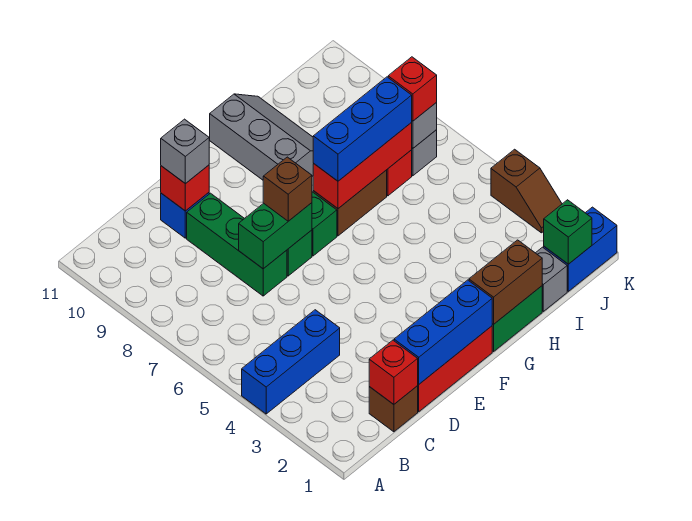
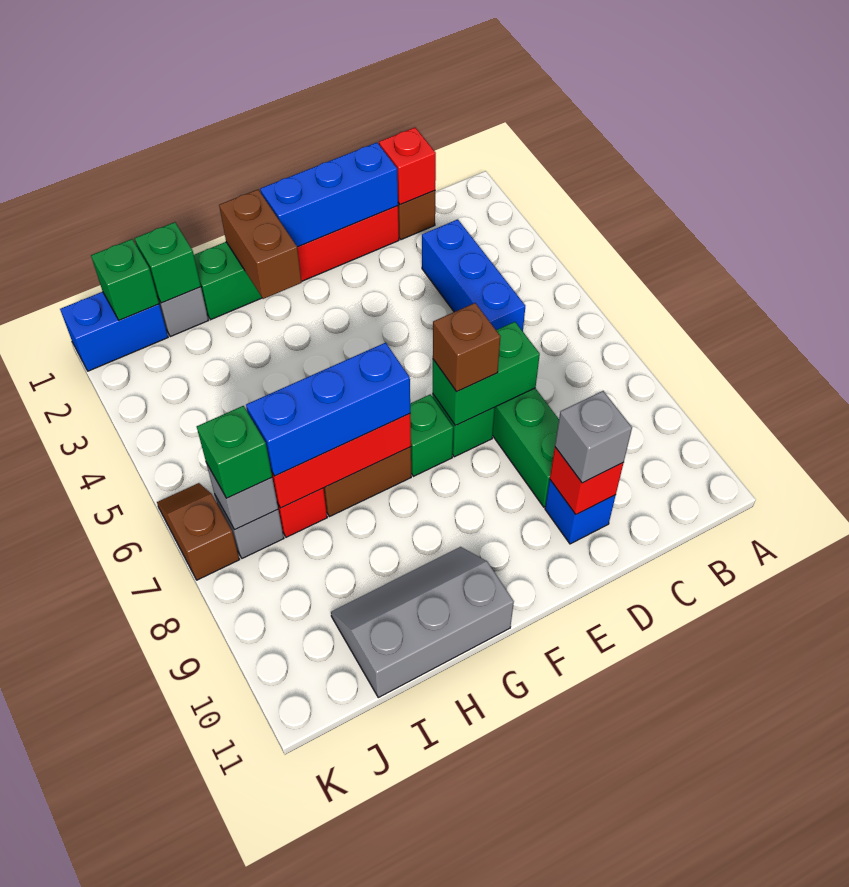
blue brick A4:C4 level 1 -> blue brick C3:C5 level 1
brown brick G1:H1 level 2 -> brown brick G1:G2 level 2
grey slope G9:H11 level 1 top G -> grey slope G10:I11 level 1 top 11
none -> green brick I1 level 2
red brick J7 level 3 -> green brick J7 level 3
brown slope K3:K4 level 1 top 4 -> brown slope K6:K7 level 1 top 7

